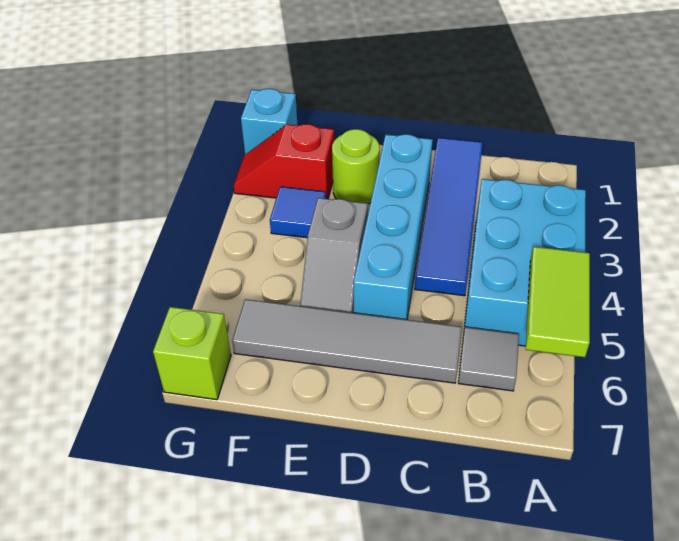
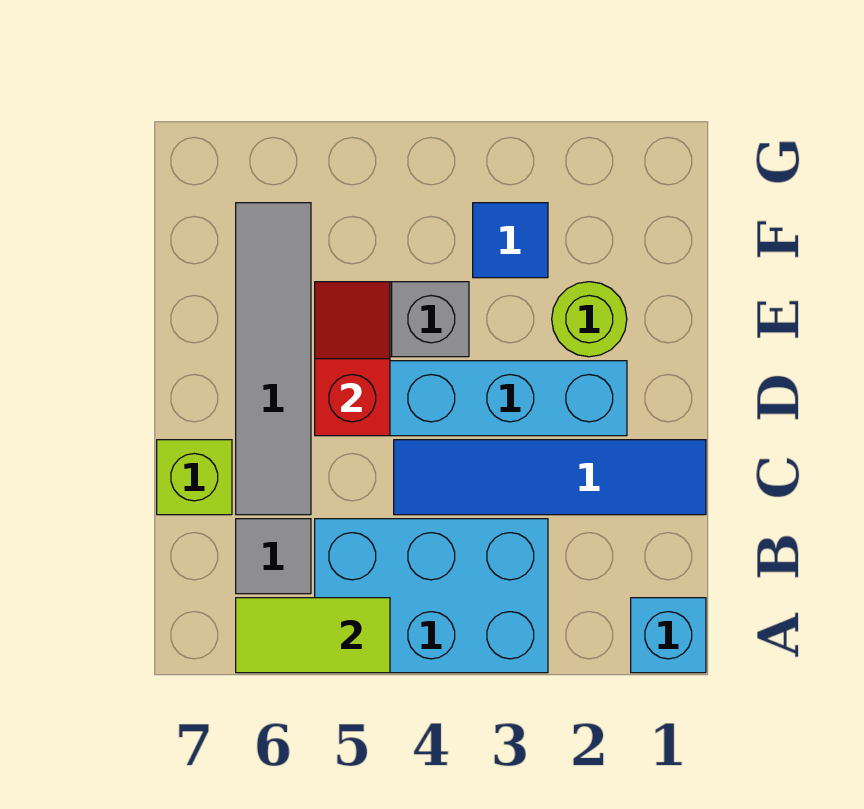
red slope F2:G2 level 1 top F -> red slope D5:E5 level 2 top D
cyan brick G1 level 1 -> cyan brick A1 level 1
lime brick G7 level 1 -> lime brick C7 level 1

